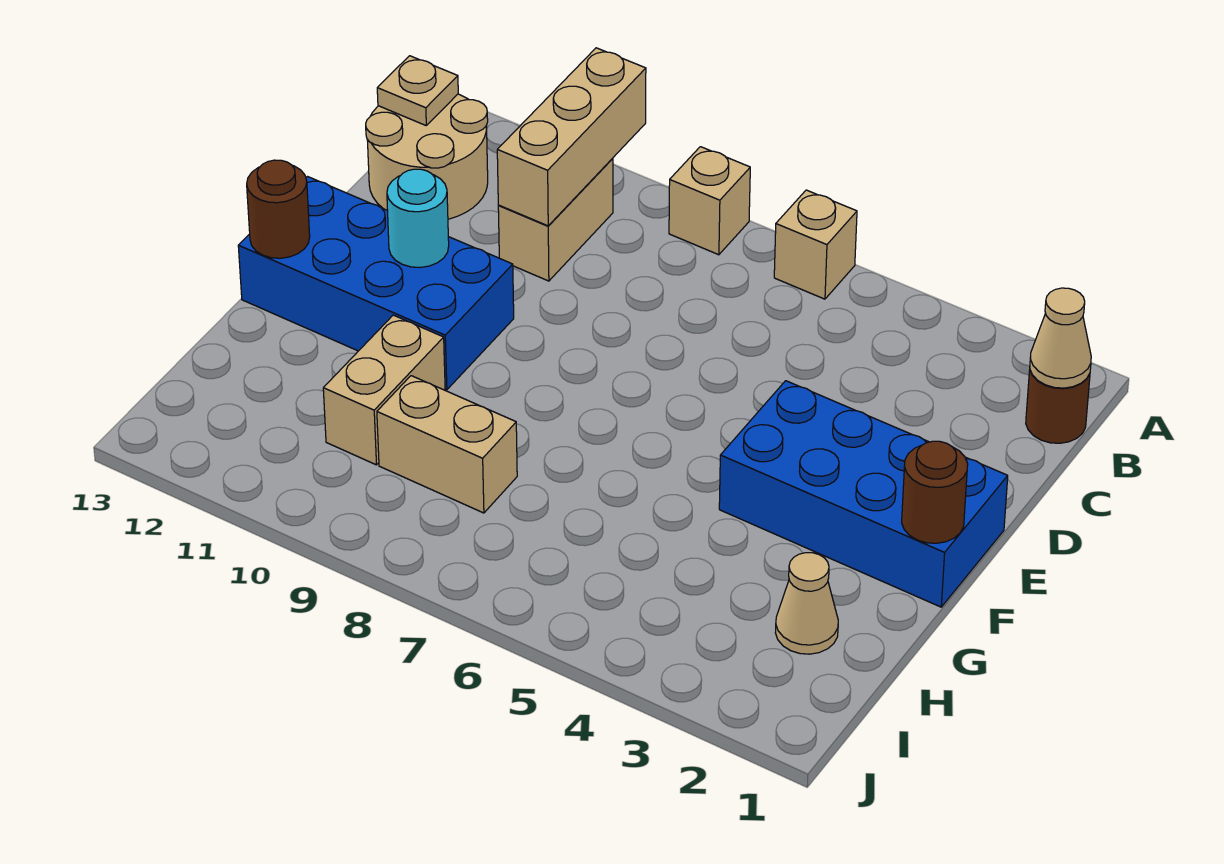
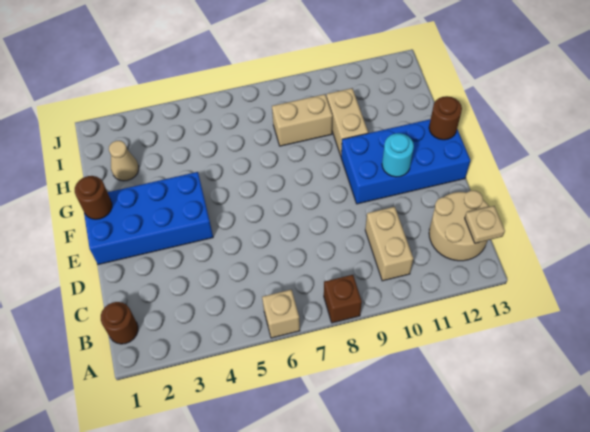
tan brick A8 level 1 -> brown brick A8 level 1
tan brick A10:C10 level 2 -> none
tan cone B1 level 2 -> none

